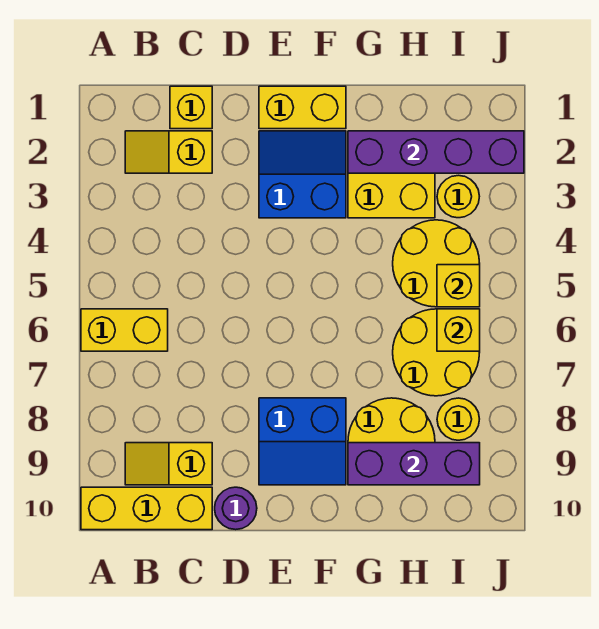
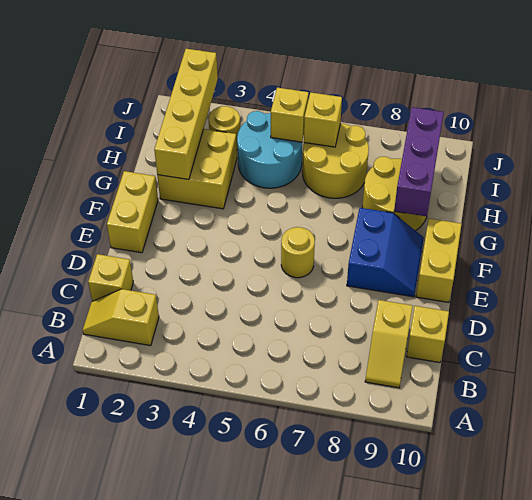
yellow brick A6:B6 level 1 -> yellow brick E10:F10 level 1
yellow brick A10:C10 level 1 -> yellow brick C10 level 1
yellow slope B2:C2 level 1 top C -> yellow slope B1:B2 level 1 top 2
purple round brick D10 level 1 -> none
blue slope E2:F3 level 1 top 3 -> none
purple brick G2:J2 level 2 -> yellow brick G2:J2 level 2
yellow round brick H4:I5 level 1 -> cyan round brick H4:I5 level 1
yellow round brick I8 level 1 -> yellow round brick E6 level 1

